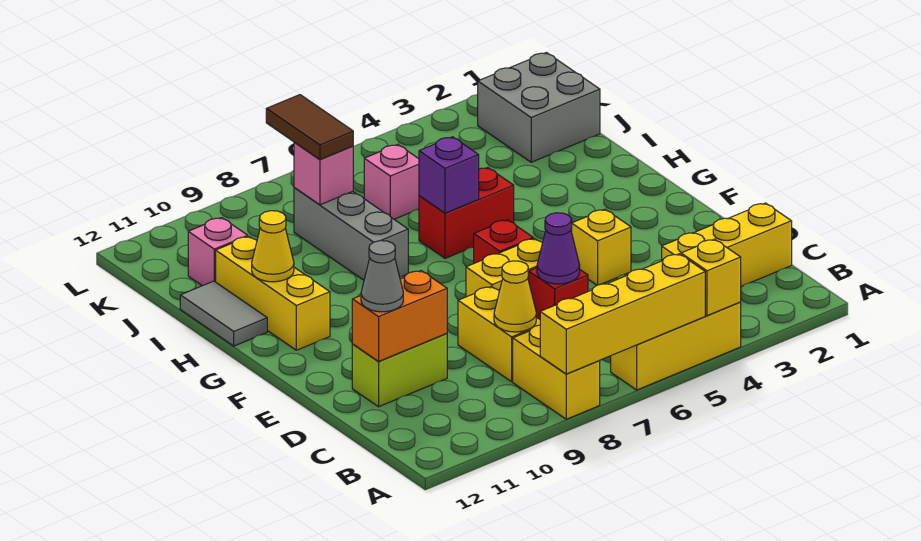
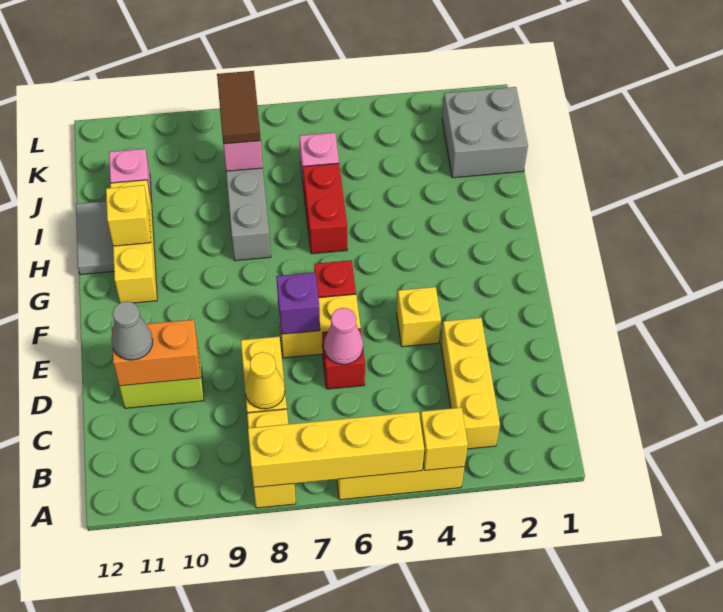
yellow brick C1:C3 level 1 -> yellow brick B3:D3 level 1
purple cone D6 level 2 -> pink cone D6 level 2
red brick H5:H6 level 1 -> red brick H6:I6 level 1
purple brick H6 level 2 -> purple brick E7 level 2
yellow cone H11 level 2 -> yellow brick H11 level 2

